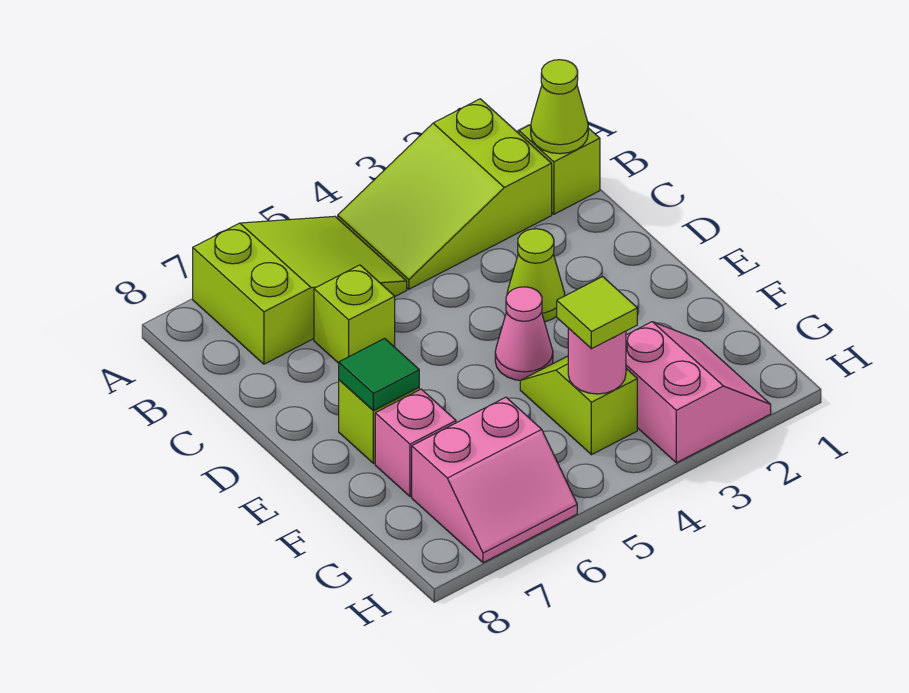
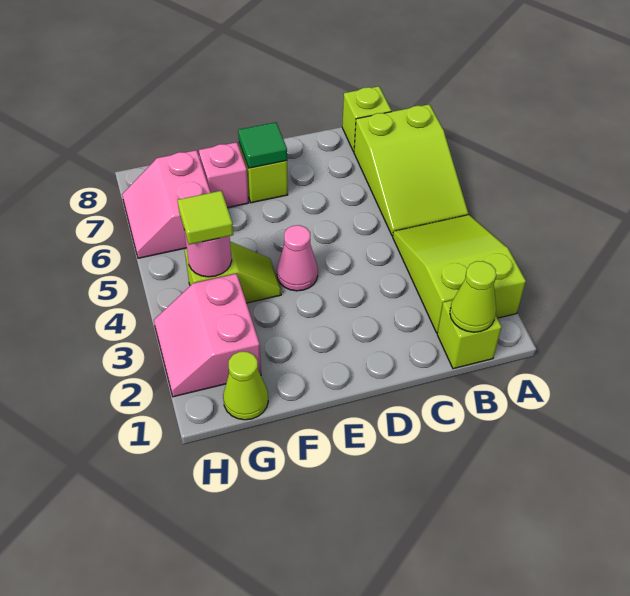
lime brick C6 level 1 -> lime brick B8 level 1
lime cone D3 level 1 -> lime cone G1 level 1
pink slope G2:H3 level 1 top 3 -> pink slope G2:H3 level 1 top G

